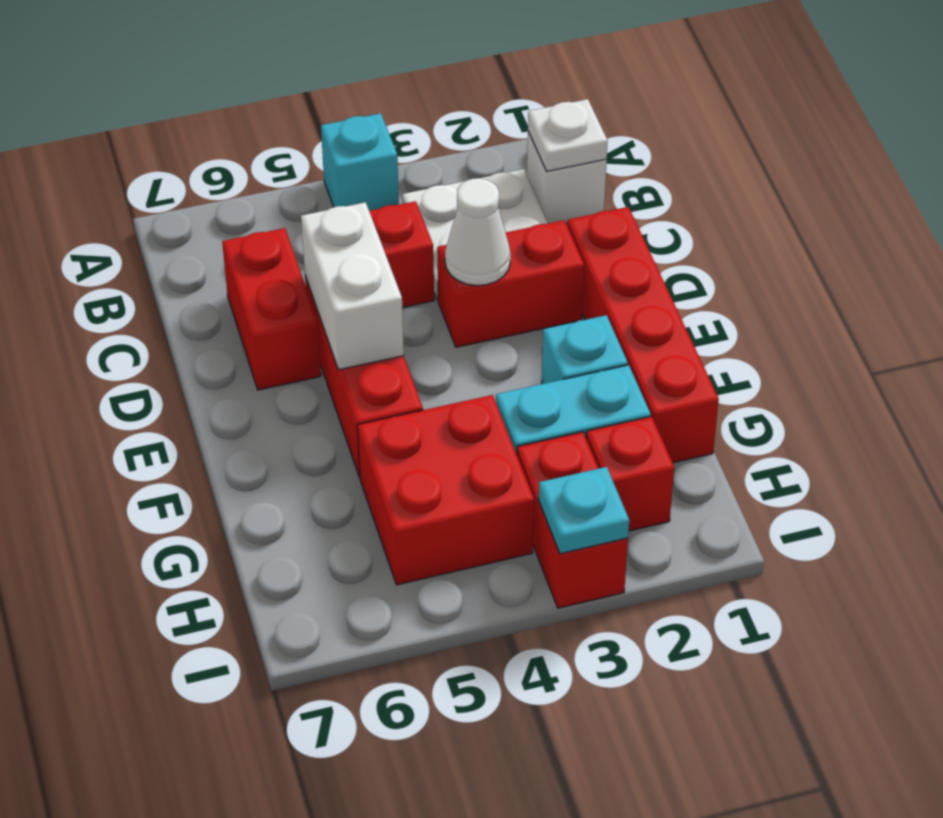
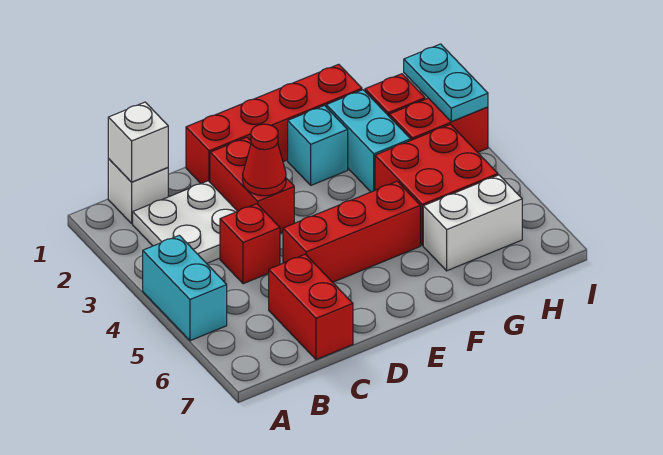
cyan brick A4 level 1 -> cyan brick A4:A5 level 1
white plate B1 level 2 -> white brick B1 level 2
red brick C6:D6 level 1 -> red brick C6:C7 level 1
white cone D3 level 2 -> red cone D3 level 2
white brick D5:E5 level 2 -> white brick G6:H6 level 1
cyan plate I3 level 2 -> cyan plate I2:I3 level 2

